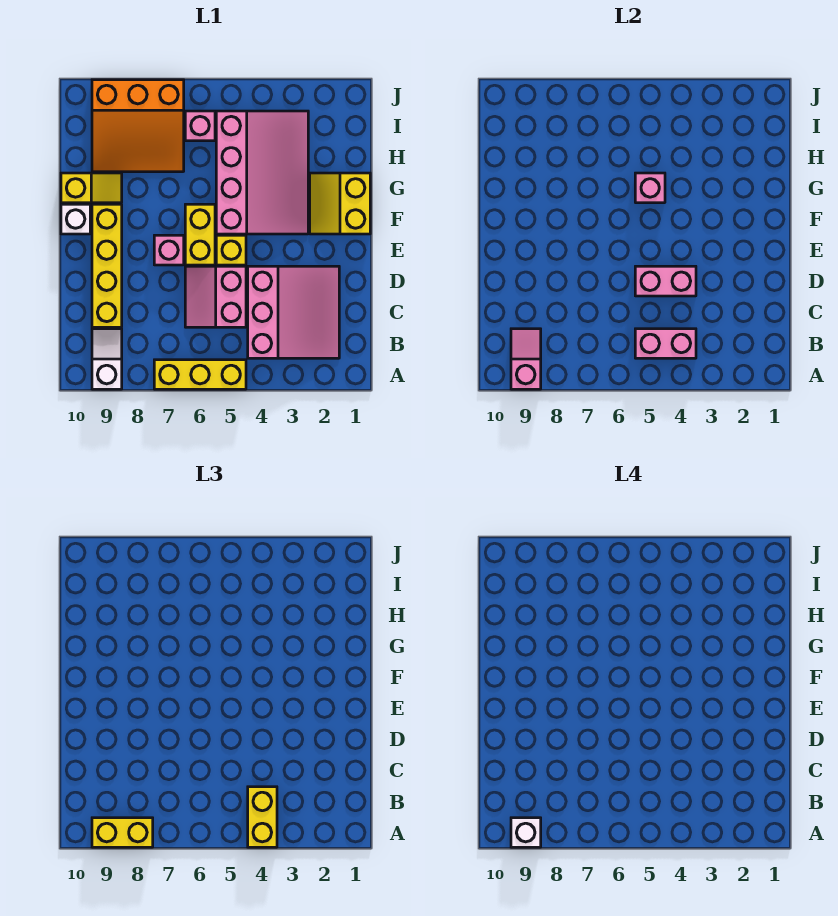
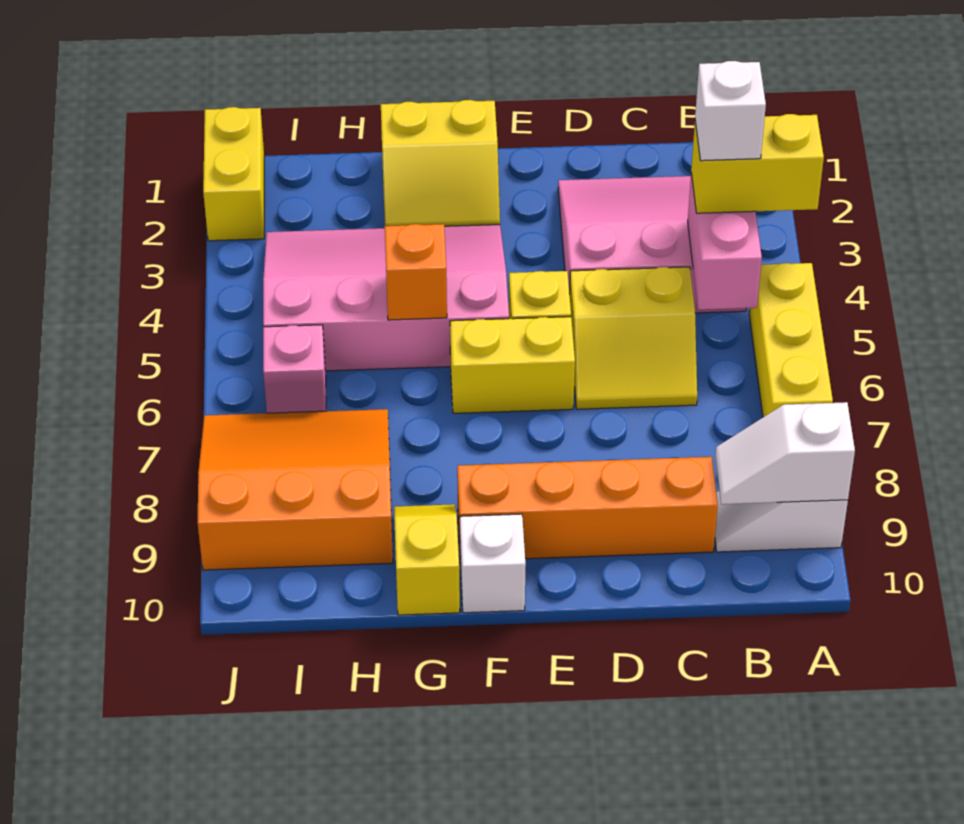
yellow brick A8:A9 level 3 -> yellow brick J1:J2 level 1
pink slope A9:B9 level 2 top A -> white slope A9:B9 level 2 top A
white brick A9 level 4 -> white brick B4 level 4
pink slope C5:D6 level 1 top 5 -> yellow slope C5:D6 level 1 top 5
yellow brick C9:F9 level 1 -> orange brick C9:F9 level 1
pink brick D4:D5 level 2 -> none
pink brick E7 level 1 -> none
pink brick G5 level 2 -> orange brick G5 level 2
orange slope H7:J9 level 1 top J -> orange slope H7:J9 level 1 top 9

